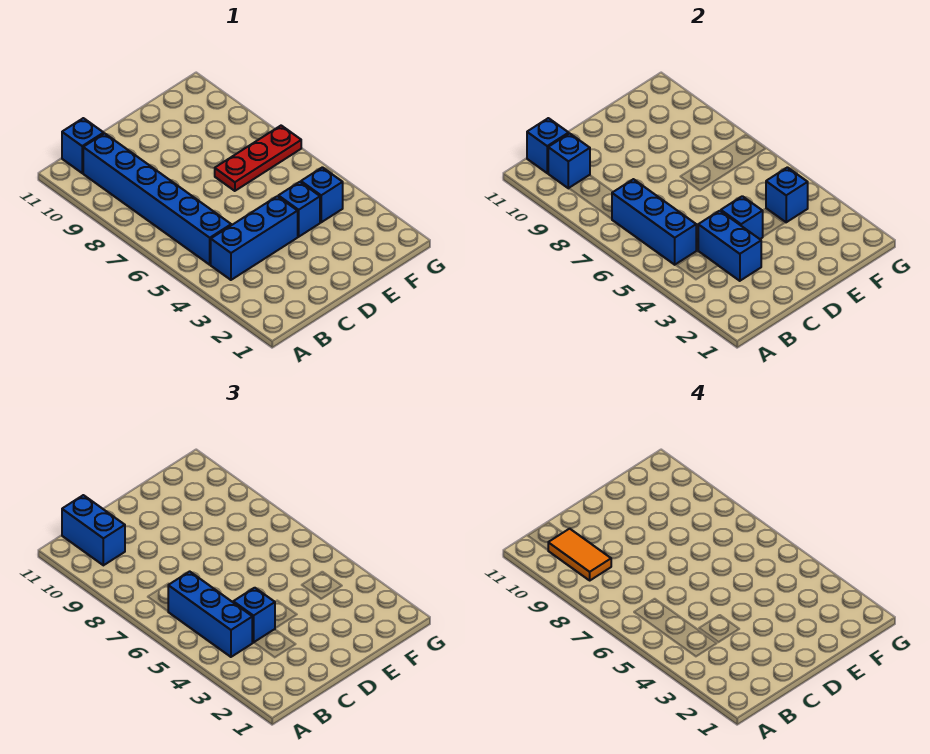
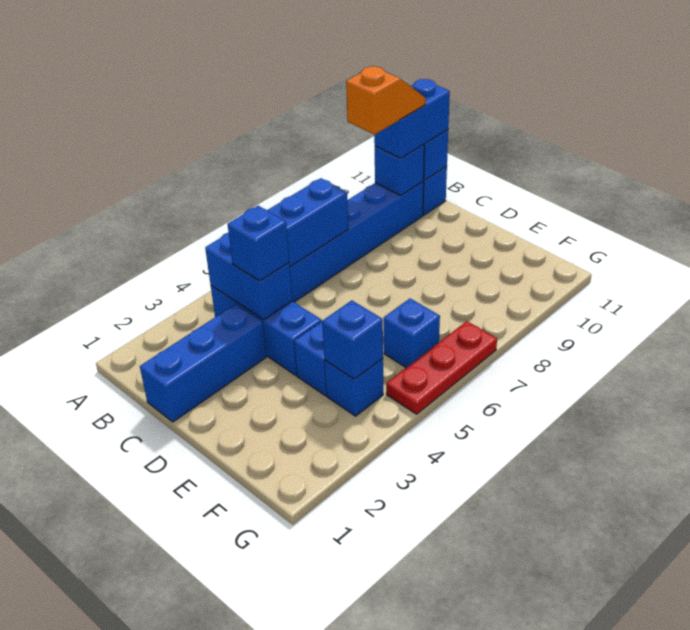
blue brick B4:B6 level 3 -> blue brick C1:C3 level 1
orange tile B9:B10 level 4 -> orange slope B9:B10 level 4 top 9
blue brick C3:C4 level 2 -> blue brick B4:C4 level 2
blue brick D4 level 2 -> blue brick F6 level 1
red plate E7:G7 level 1 -> red plate G5:G7 level 1

